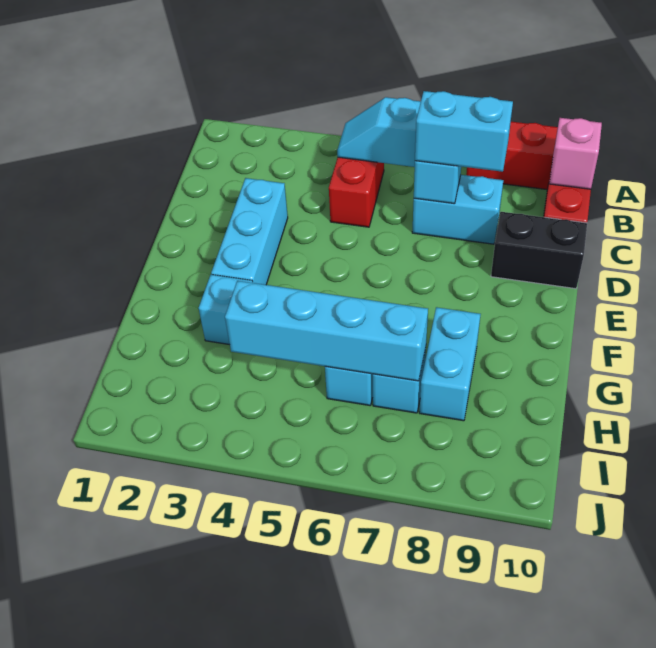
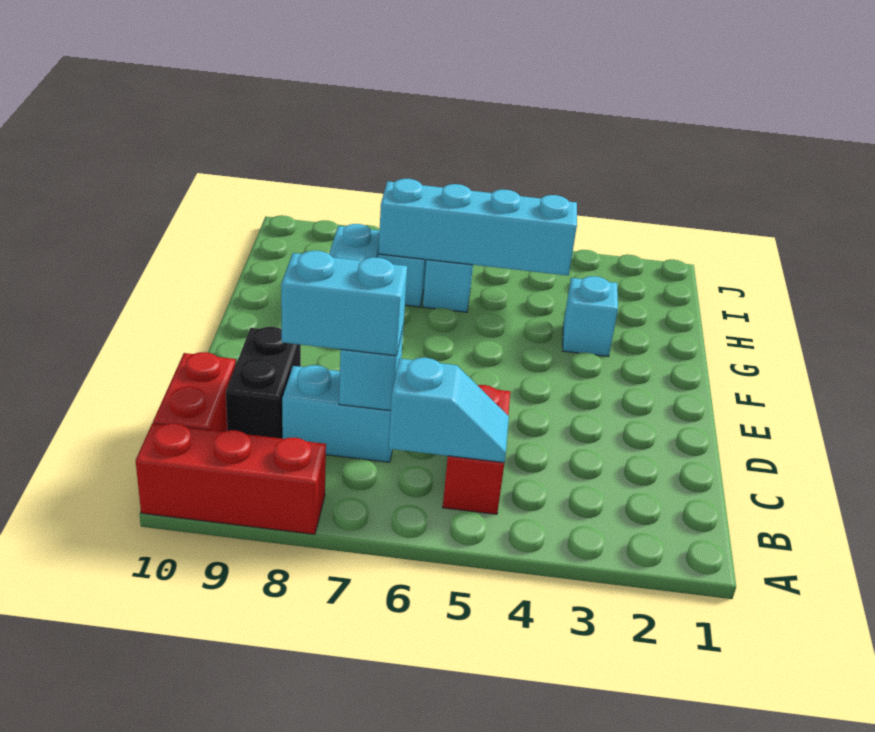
pink brick B10 level 2 -> none
cyan brick D3:F3 level 1 -> none
black brick D9:D10 level 1 -> black brick C9:D9 level 1

